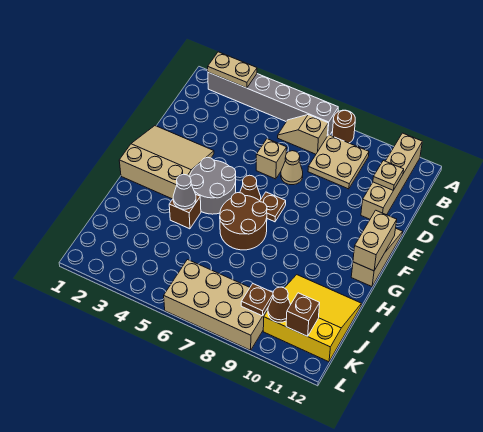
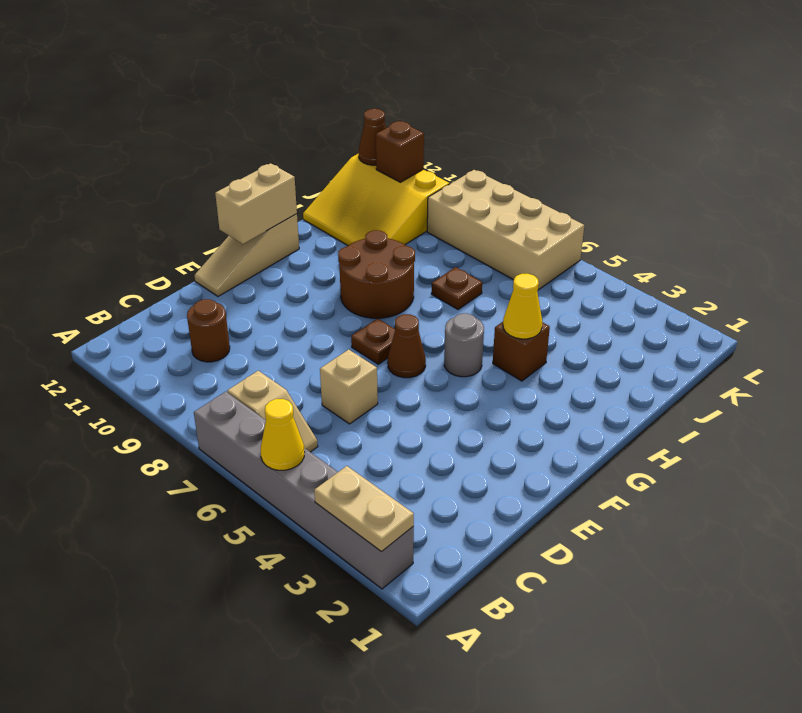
none -> yellow cone A5 level 2
brown round brick A8 level 1 -> brown round brick C10 level 1
tan brick A11:D11 level 1 -> none
tan plate B8:C9 level 1 -> none
tan plate C11 level 2 -> none
tan cone D7 level 1 -> none
tan slope E1:G3 level 1 top G -> none
grey round brick F4:G5 level 1 -> grey round brick G5 level 1
brown round brick G6:H7 level 1 -> brown round brick G8:H9 level 1
grey cone H4 level 2 -> yellow cone H4 level 2
brown plate K9 level 2 -> brown plate I7 level 1
brown cone K10 level 2 -> brown cone K12 level 2

